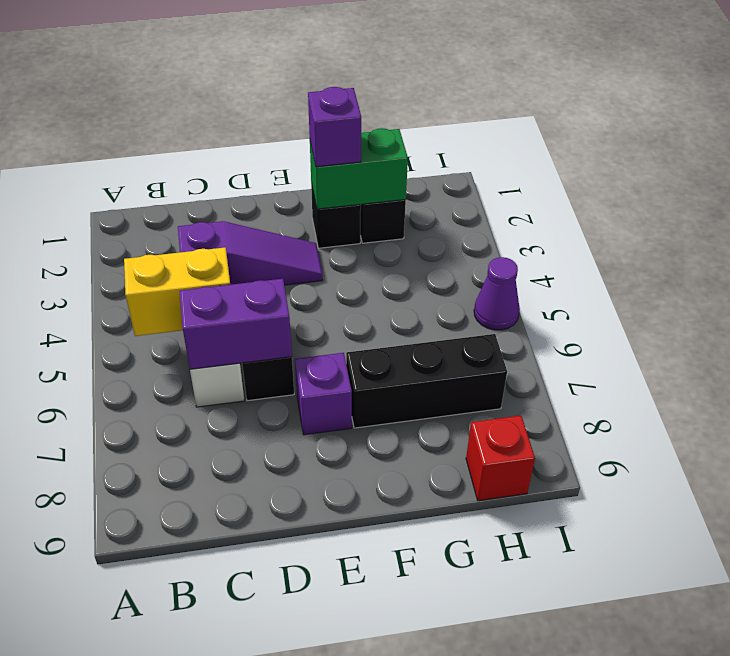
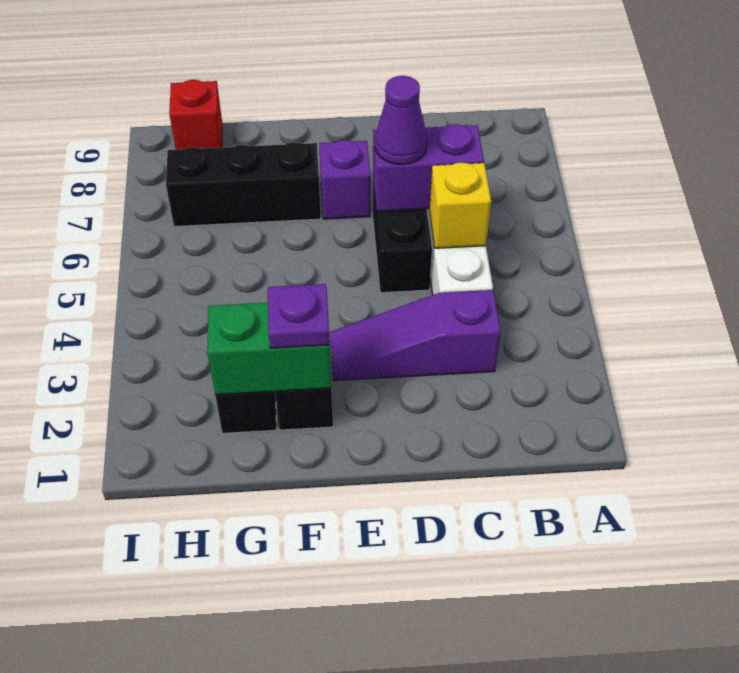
yellow brick B5:C5 level 2 -> yellow brick C5 level 2
purple brick F2 level 3 -> purple plate F2 level 3
purple cone I5 level 1 -> purple cone D6 level 3

